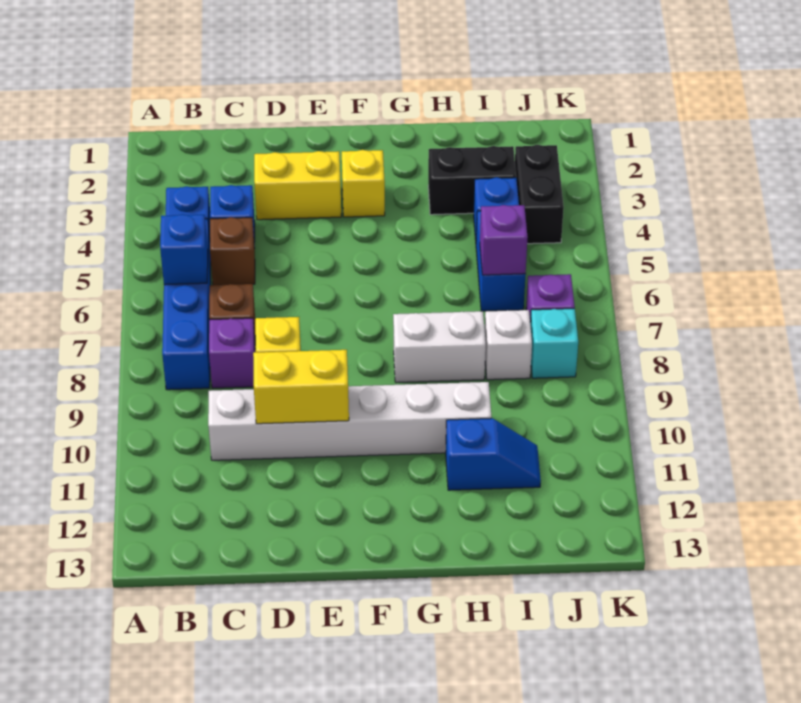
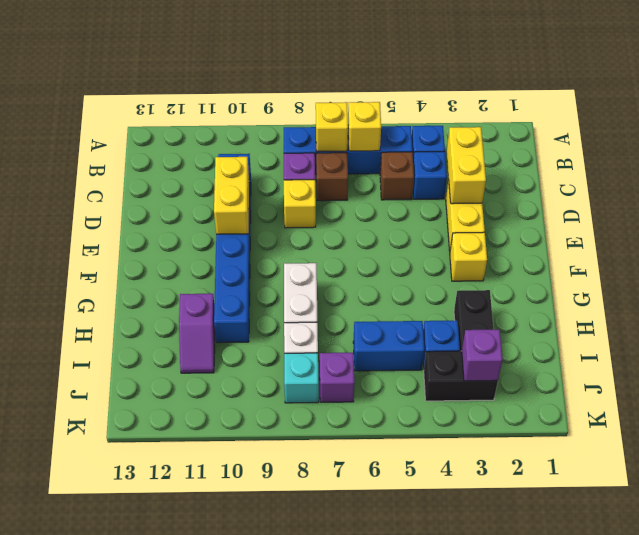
blue brick B6 level 2 -> yellow brick B6 level 2
none -> yellow brick B7 level 2
none -> yellow brick C3:D3 level 2
white brick C10:H10 level 1 -> blue brick C10:H10 level 1
blue slope H11:I11 level 1 top H -> purple slope H11:I11 level 1 top H
purple brick I6 level 2 -> purple brick J3 level 2

